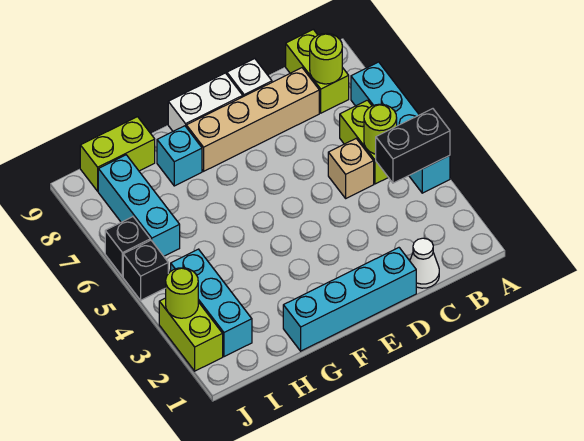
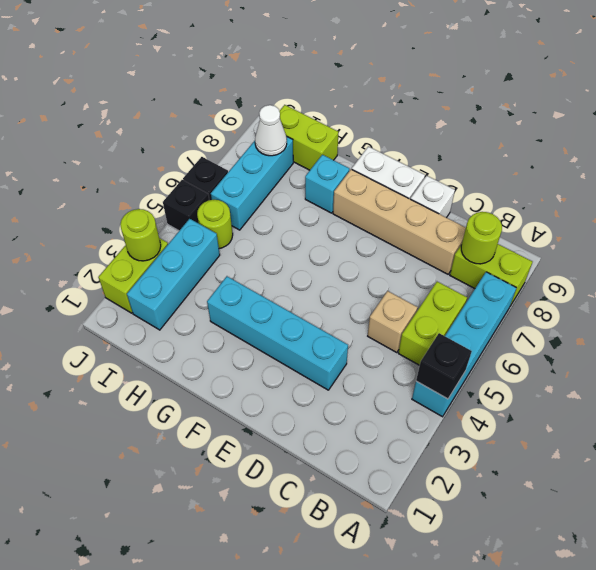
black brick A4:B4 level 2 -> black brick A4 level 2
lime round brick B5 level 2 -> lime round brick I5 level 1
lime brick B8:B9 level 1 -> lime brick A8:B8 level 1
white cone C1 level 1 -> white cone I8 level 2
cyan brick D1:G1 level 1 -> cyan brick D3:G3 level 1

